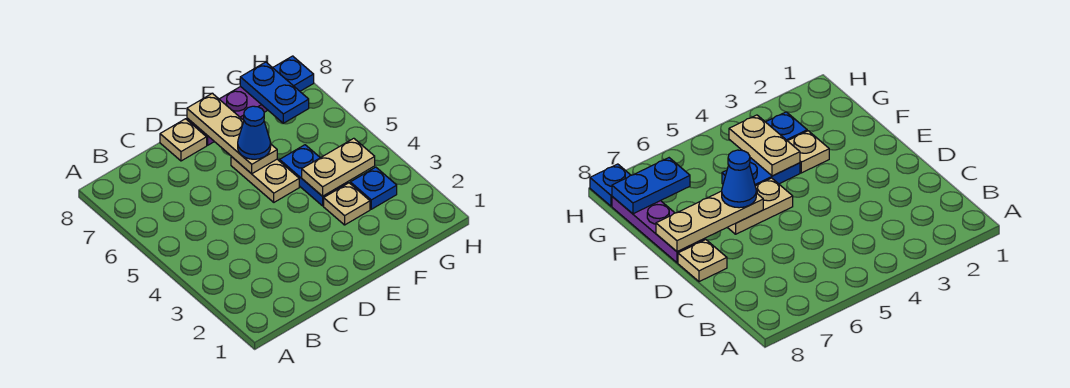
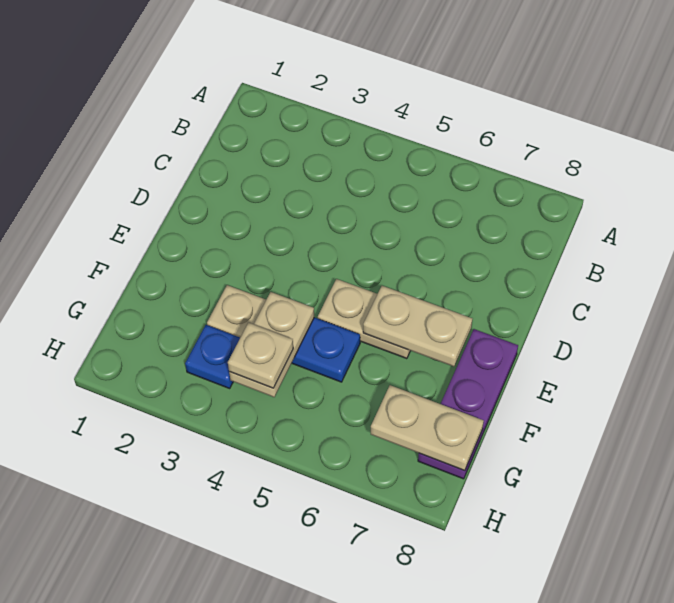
tan plate D8 level 1 -> tan plate G4 level 3
tan plate E6:E8 level 2 -> tan plate E6:E7 level 2
blue cone E6 level 3 -> none
blue plate G7:G8 level 2 -> tan plate G7:G8 level 2
blue plate H8 level 1 -> none

